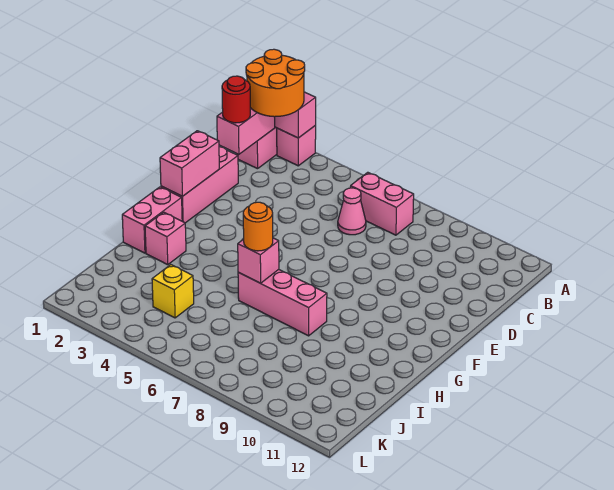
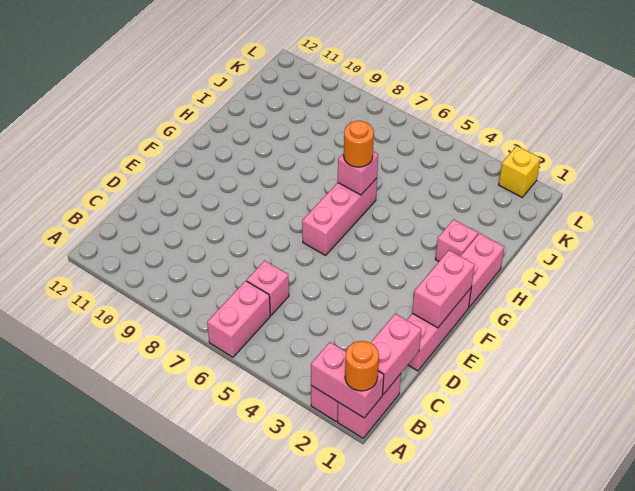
orange round brick A1:B2 level 3 -> orange round brick A1 level 3
pink brick B6:B7 level 1 -> pink brick A6:B6 level 1
red round brick C1 level 3 -> none
pink cone C6 level 1 -> pink brick C6 level 1
pink brick H6:H8 level 1 -> pink brick F6:H6 level 1
yellow brick J4 level 1 -> yellow brick L2 level 1

